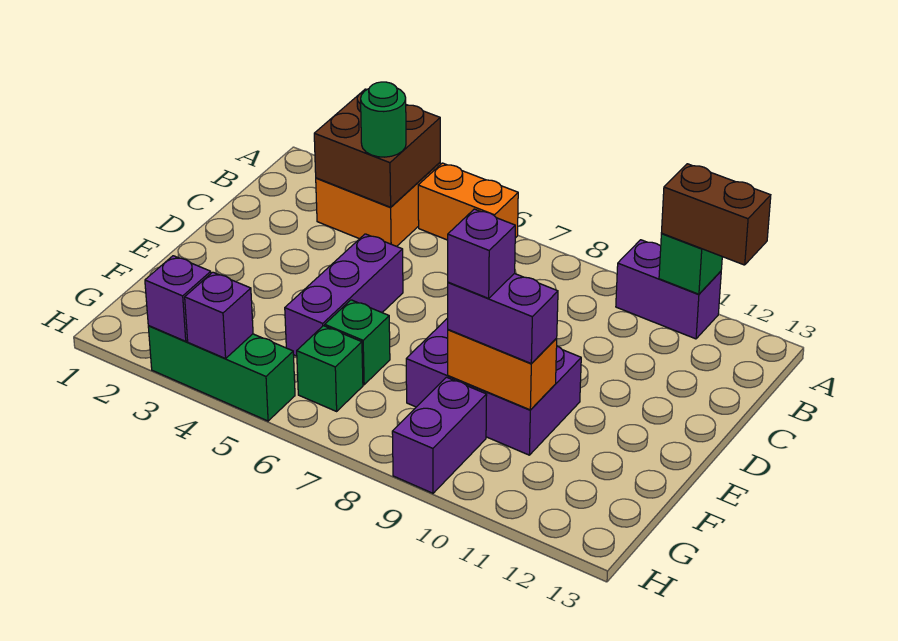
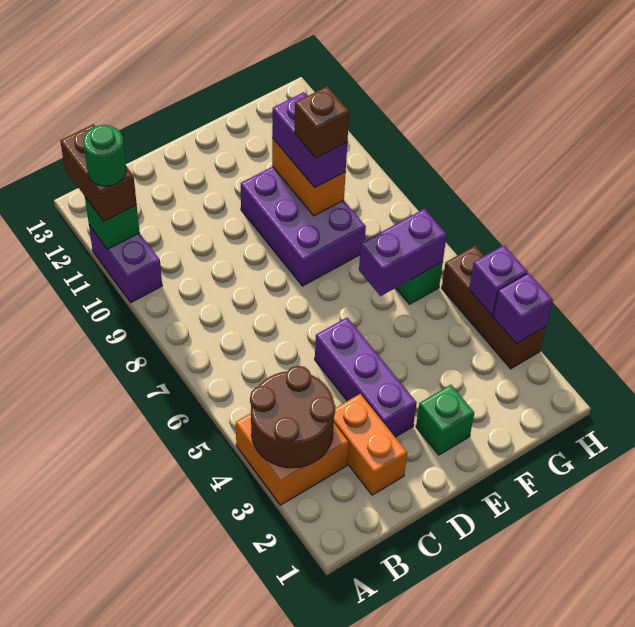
brown brick A3:B4 level 2 -> brown round brick A3:B4 level 2
orange brick A5:A6 level 1 -> orange brick C2:C3 level 1
green round brick B4 level 3 -> green round brick A11 level 4
purple brick D5:F5 level 1 -> purple brick D3:D5 level 1
green brick F6 level 1 -> green brick E2 level 1
purple brick F9 level 4 -> brown brick F9 level 4
purple brick G9:H9 level 1 -> purple brick F6:G6 level 2
green brick H3:H5 level 1 -> brown brick H3:H5 level 1

